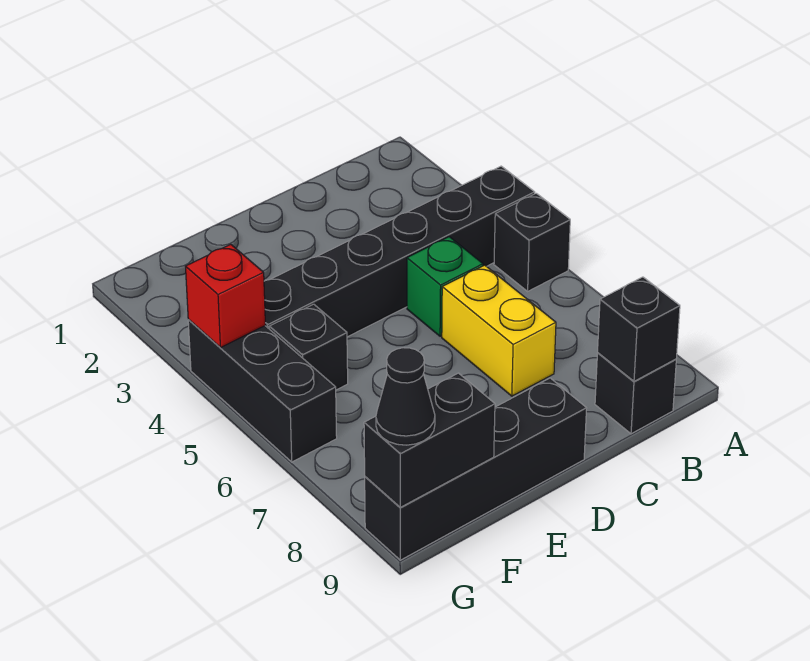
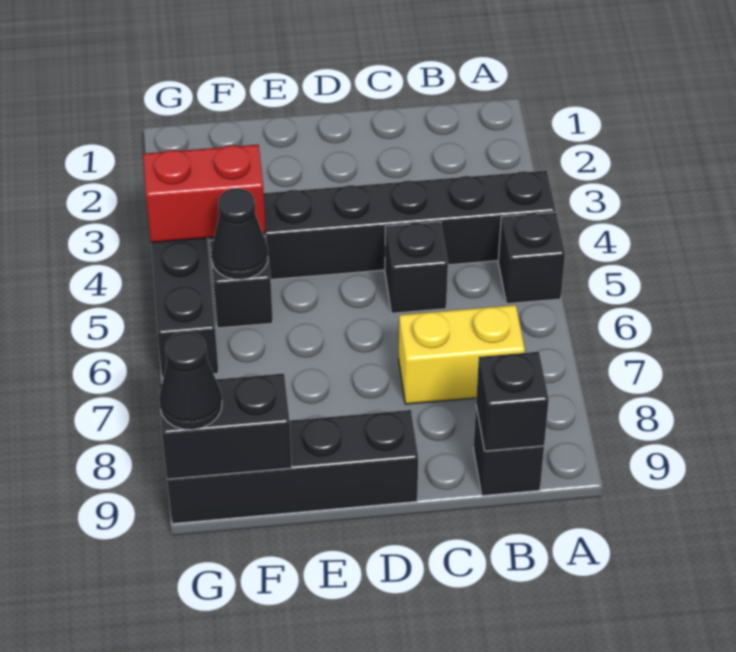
green brick C5 level 1 -> black brick C5 level 1
yellow brick C6:C7 level 1 -> yellow brick B7:C7 level 1
none -> black cone F5 level 2
red brick G4 level 2 -> red brick F4:G4 level 2

